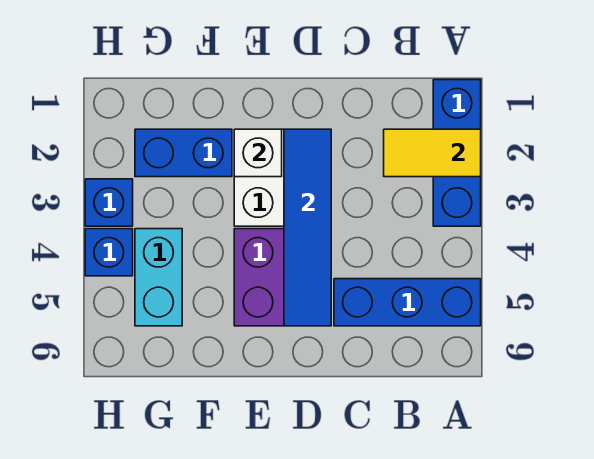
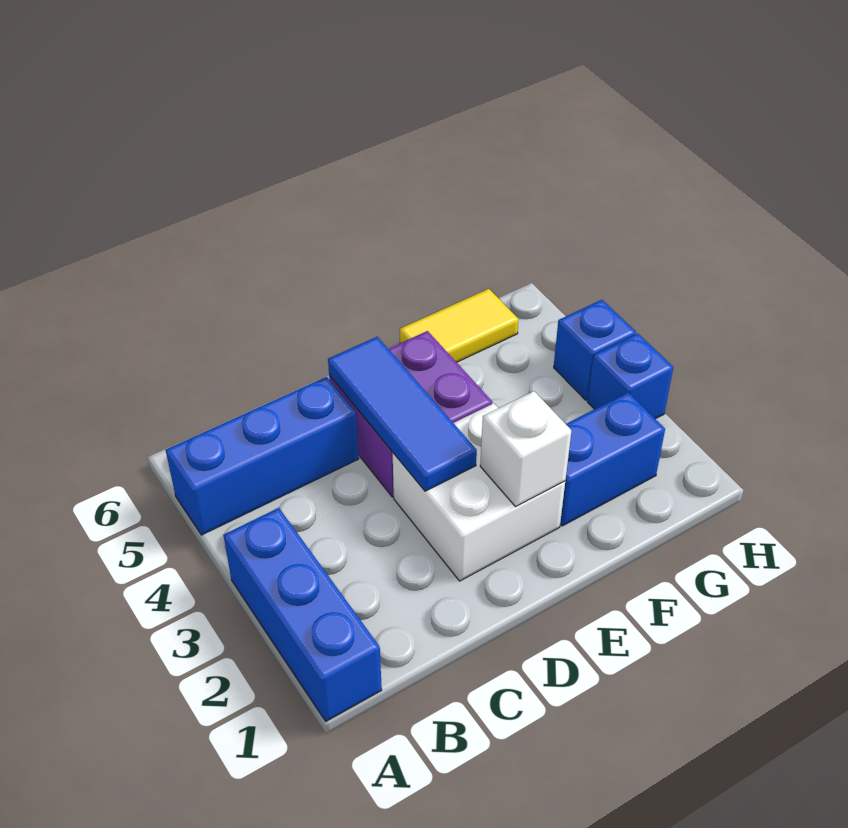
yellow tile A2:B2 level 2 -> yellow tile F6:G6 level 1
blue tile D2:D5 level 2 -> blue tile D3:D5 level 2
cyan brick G4:G5 level 1 -> none

